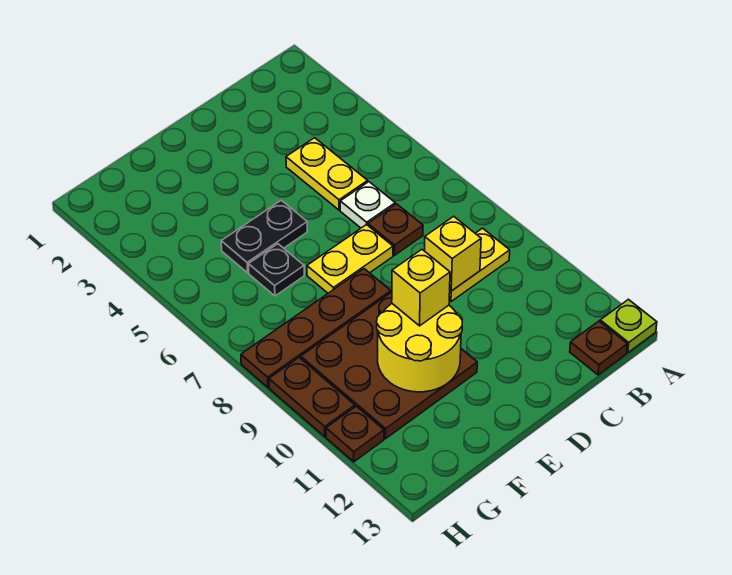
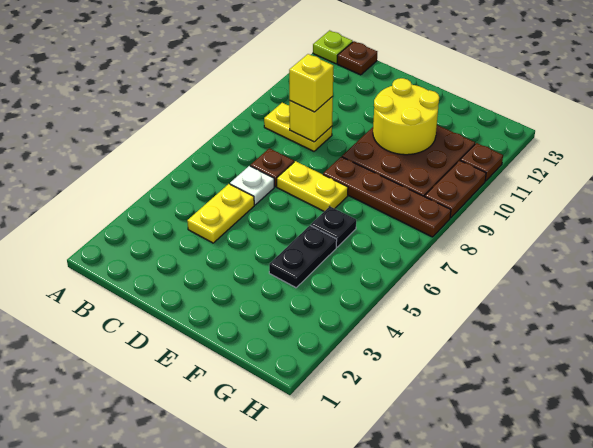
black plate E5:F5 level 1 -> black plate F4:F5 level 1
yellow brick E10 level 3 -> yellow brick C9 level 3

